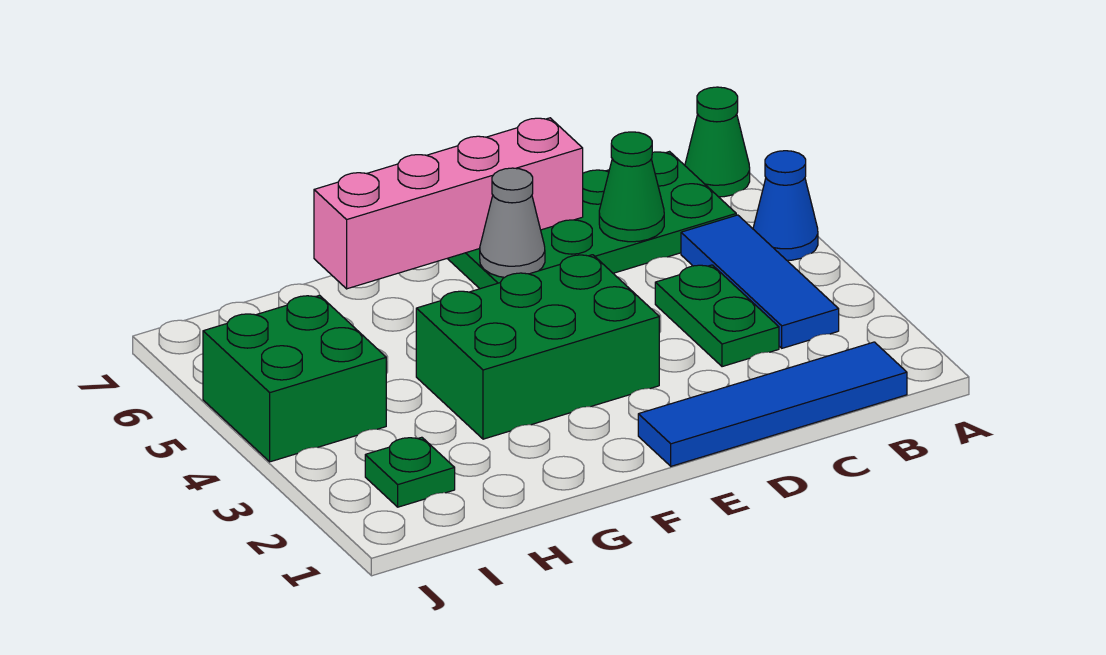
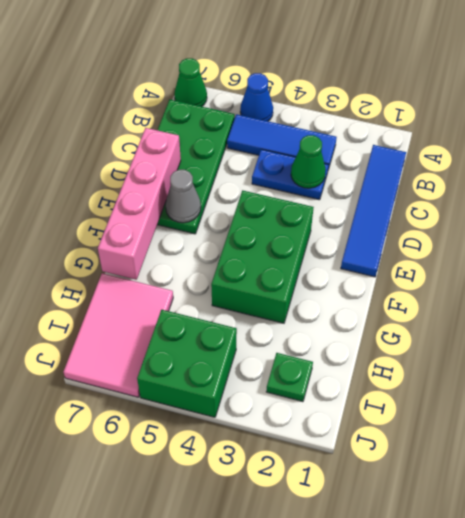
green plate C3:C4 level 1 -> blue plate C3:C4 level 1
green cone C6 level 2 -> green cone C3 level 2
none -> pink tile H6:J7 level 1

